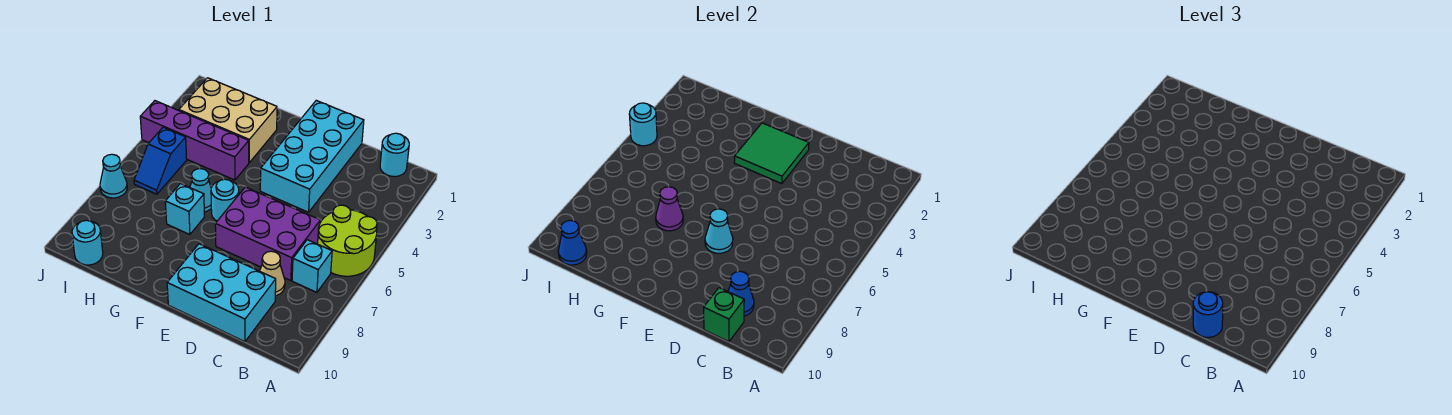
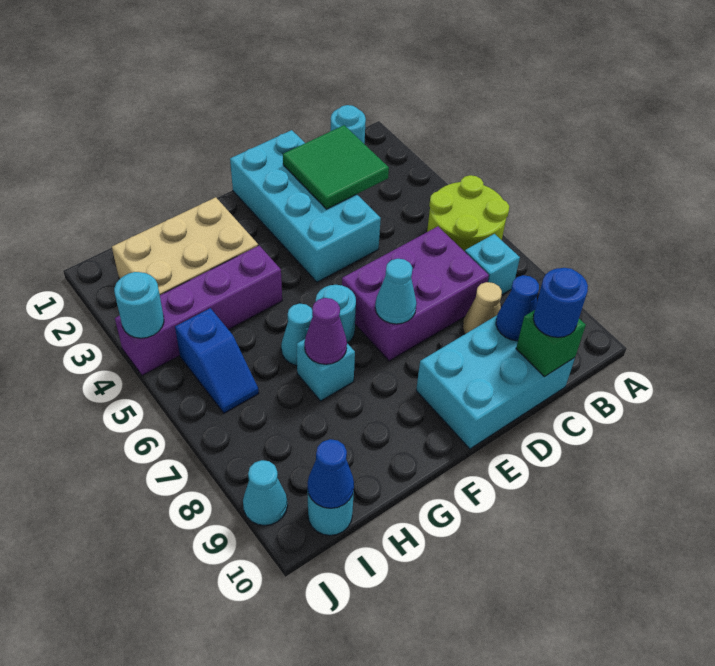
green tile E2:F3 level 2 -> green tile C2:D3 level 2
cyan cone J7 level 1 -> cyan cone J9 level 1

